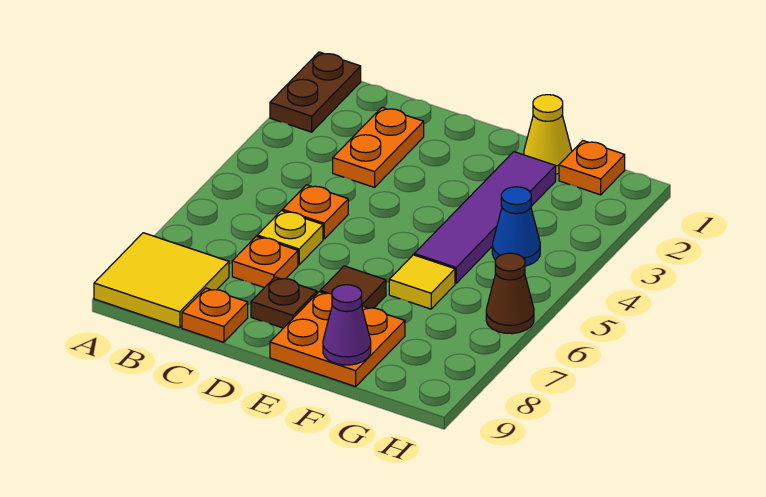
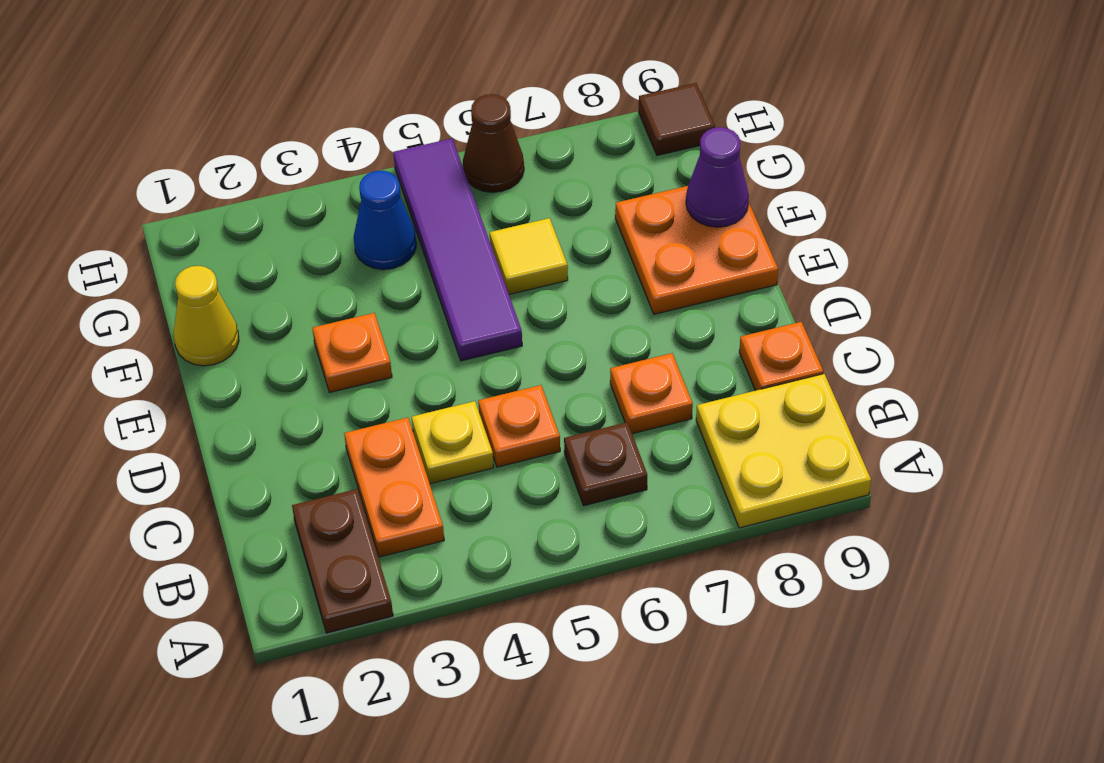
brown plate A1:A2 level 1 -> brown plate A2:B2 level 1
yellow tile A8:B9 level 1 -> yellow plate A8:B9 level 1
orange plate C2:C3 level 1 -> orange plate B3:C3 level 1
yellow plate C6 level 1 -> yellow plate C4 level 1
brown plate D8 level 1 -> brown plate B6 level 1
brown tile E7 level 1 -> brown tile H9 level 1
purple tile F2:F5 level 1 -> purple tile E5:H5 level 1
orange plate G1 level 1 -> orange plate E3 level 1

